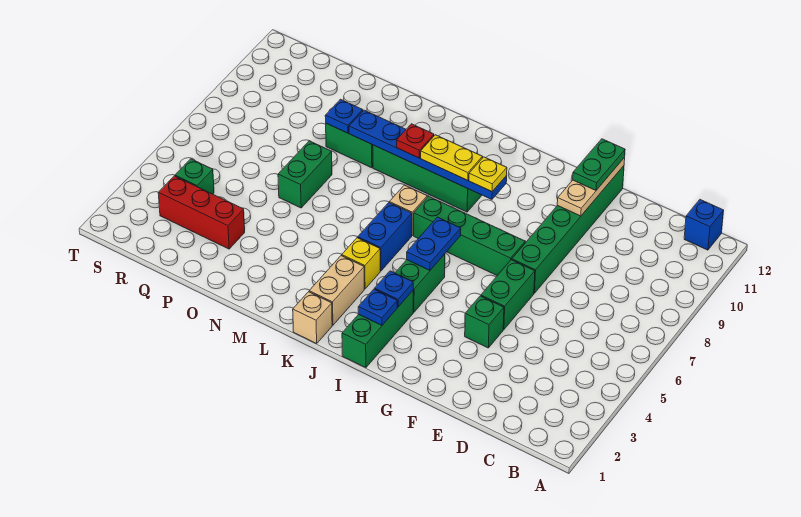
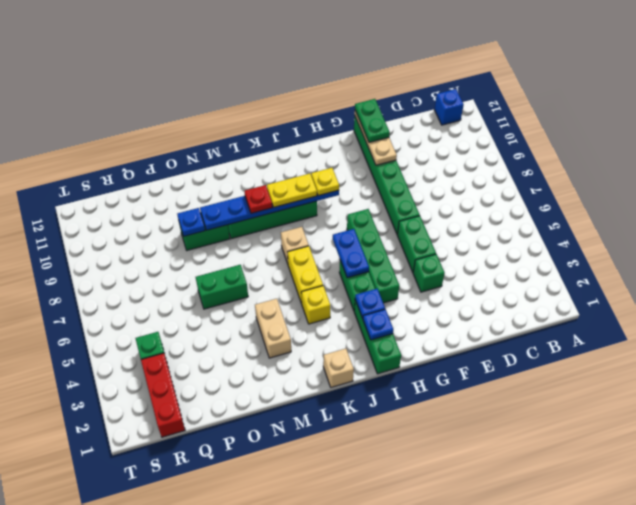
green brick G7:J7 level 1 -> green brick H4:H7 level 1
tan brick K2:K3 level 1 -> tan brick M3:M4 level 1
blue brick K5:K6 level 1 -> yellow brick K5:K6 level 1
green brick O6:O7 level 1 -> green brick N6:O6 level 1
red brick P3:R3 level 1 -> red brick R1:R3 level 1

